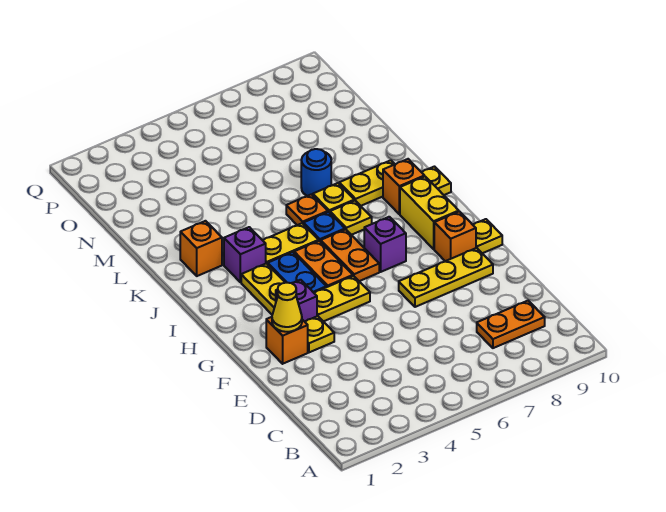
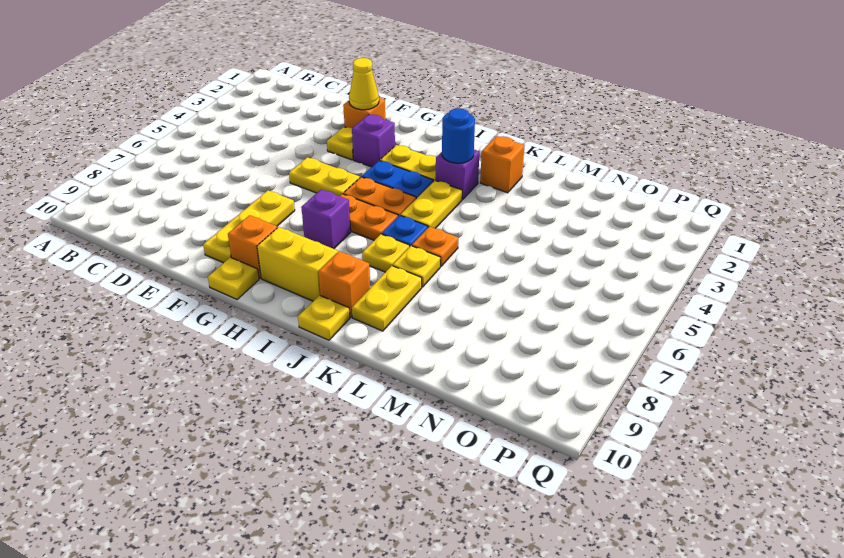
orange plate C8:C9 level 1 -> none
yellow plate G4:G5 level 1 -> yellow plate F5:G5 level 1
blue round brick L7 level 1 -> blue round brick J3 level 2

